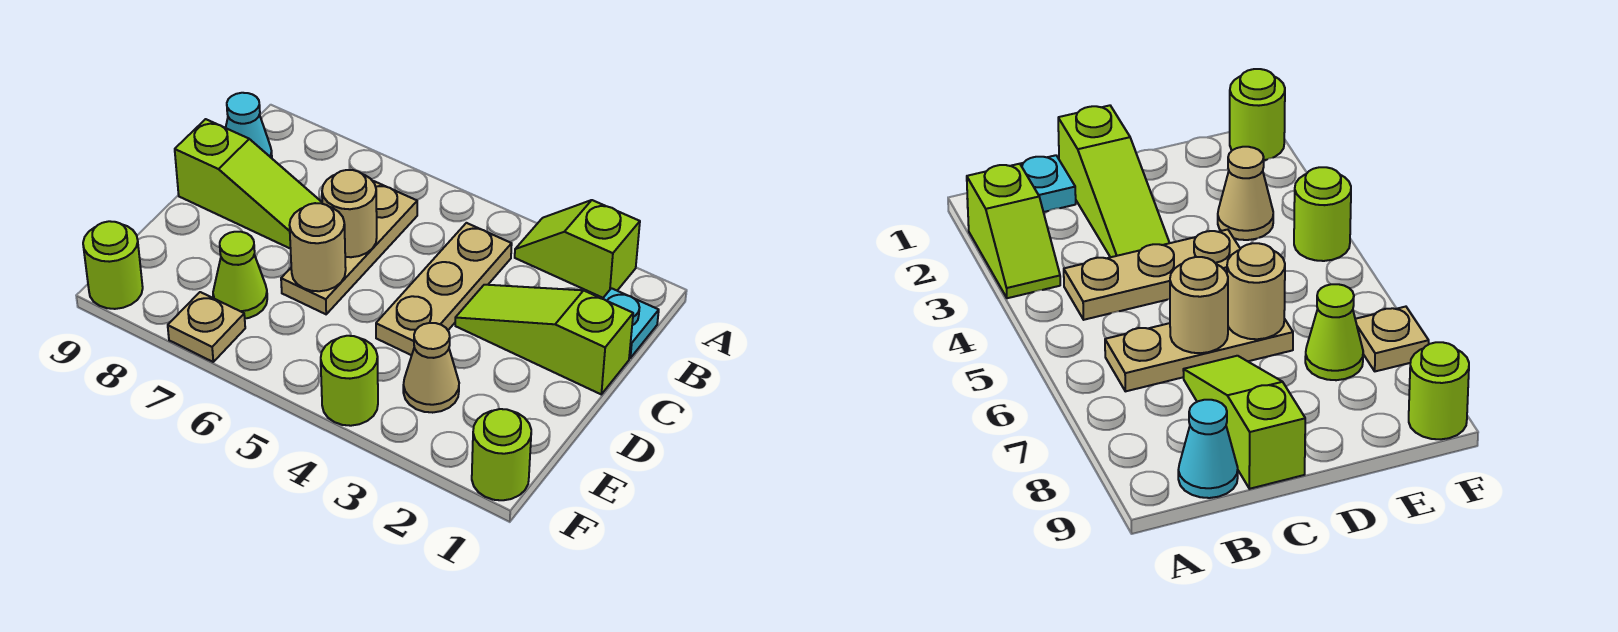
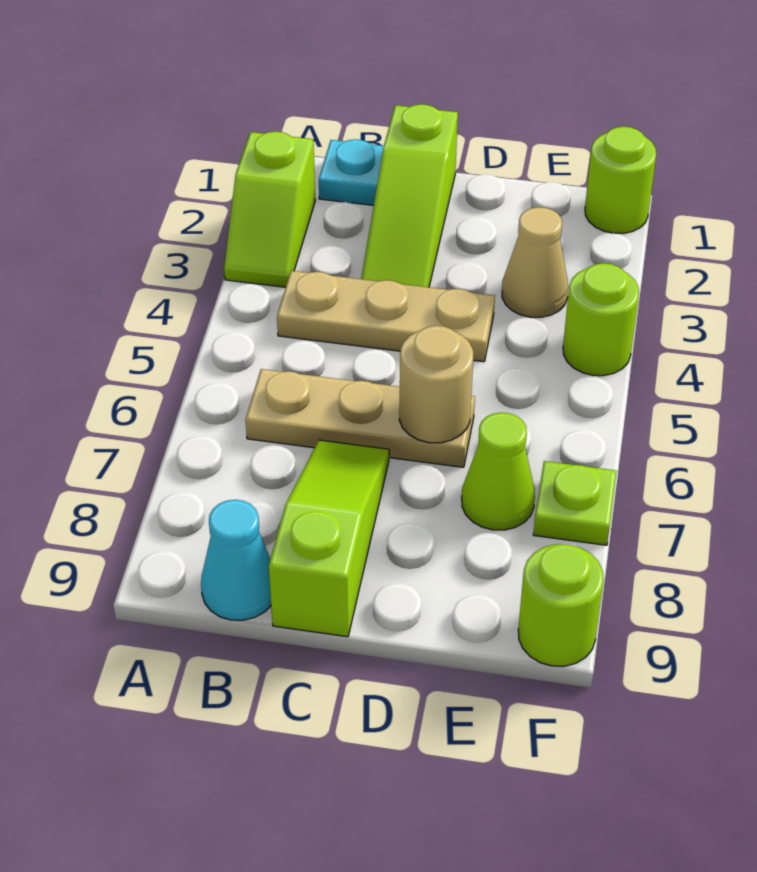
tan round brick C6 level 2 -> none
tan plate F7 level 1 -> lime plate F7 level 1

